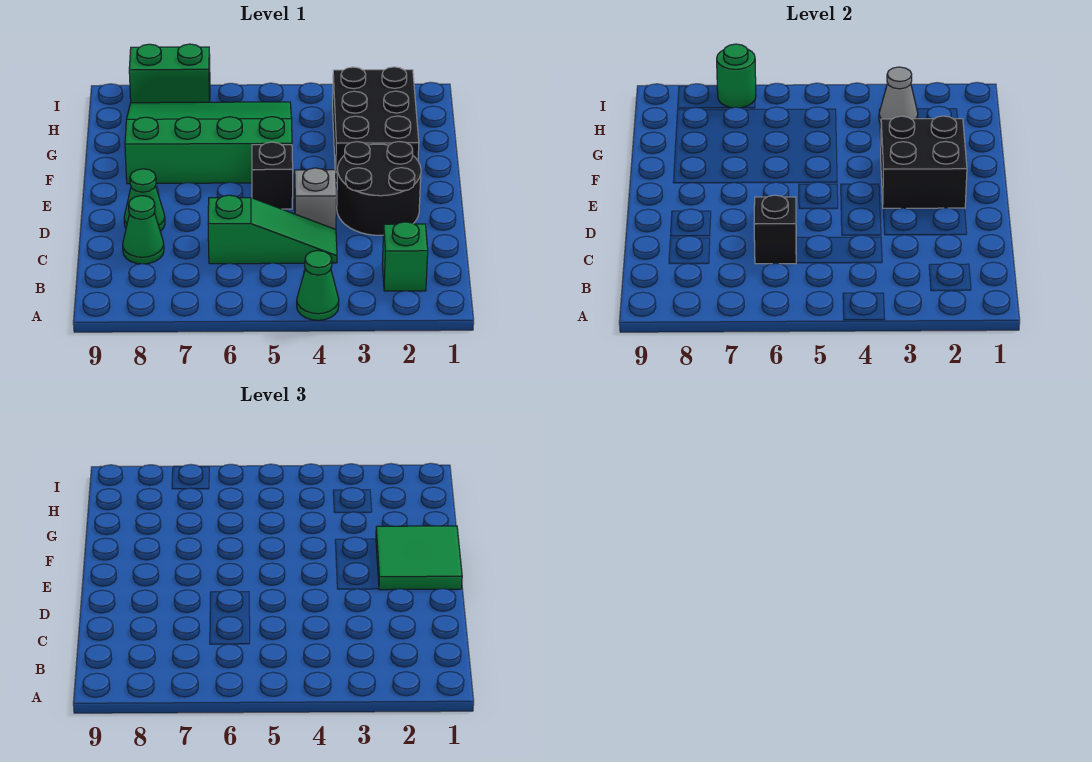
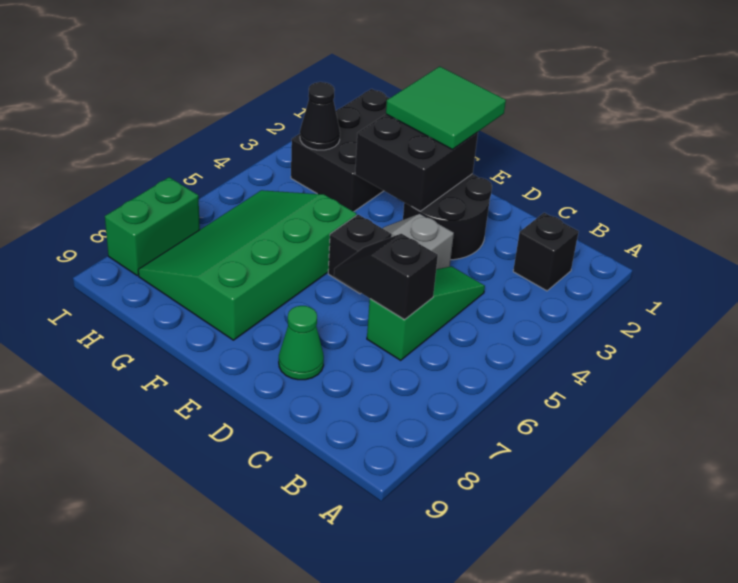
green cone A4 level 1 -> none
green brick B2 level 1 -> black brick B2 level 1
green cone C8 level 1 -> none
black brick F2:H3 level 1 -> black brick G1:H3 level 1
grey cone H3 level 2 -> black cone H3 level 2
green round brick I7 level 2 -> none

